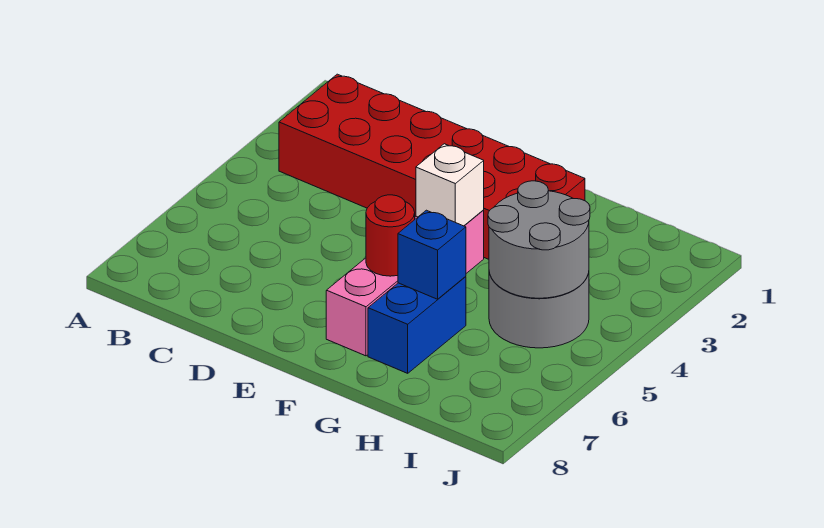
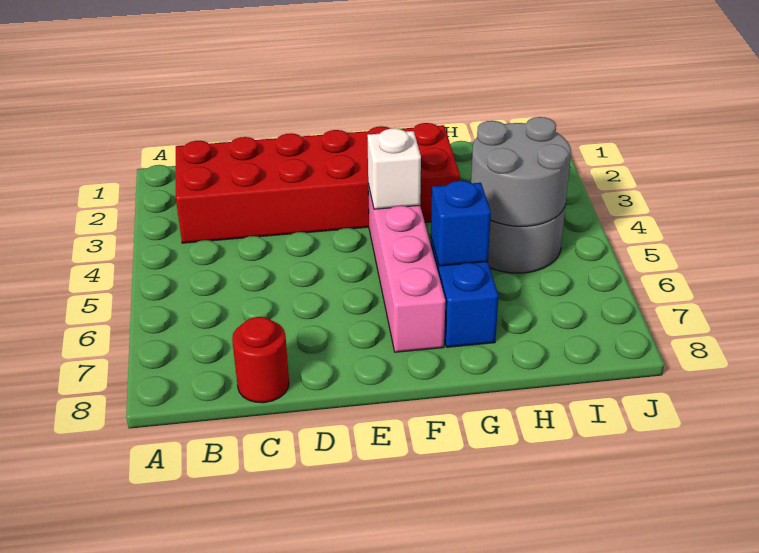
red round brick F6 level 2 -> red round brick C8 level 1

